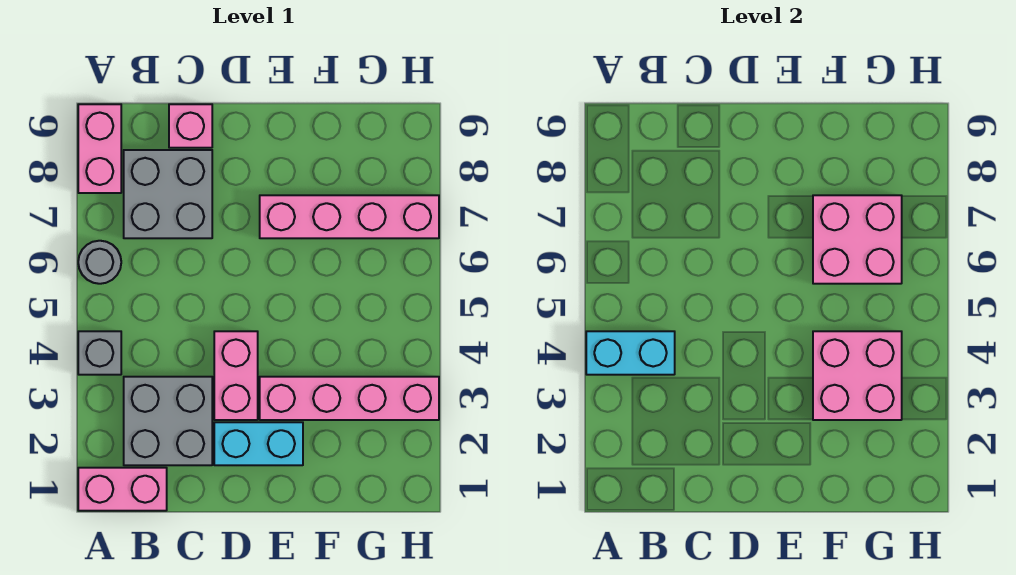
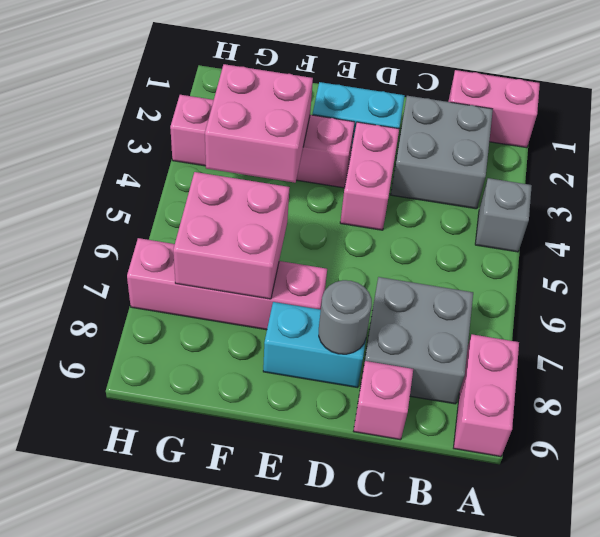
cyan brick A4:B4 level 2 -> cyan brick D8:E8 level 1
grey round brick A6 level 1 -> grey round brick D8 level 2

